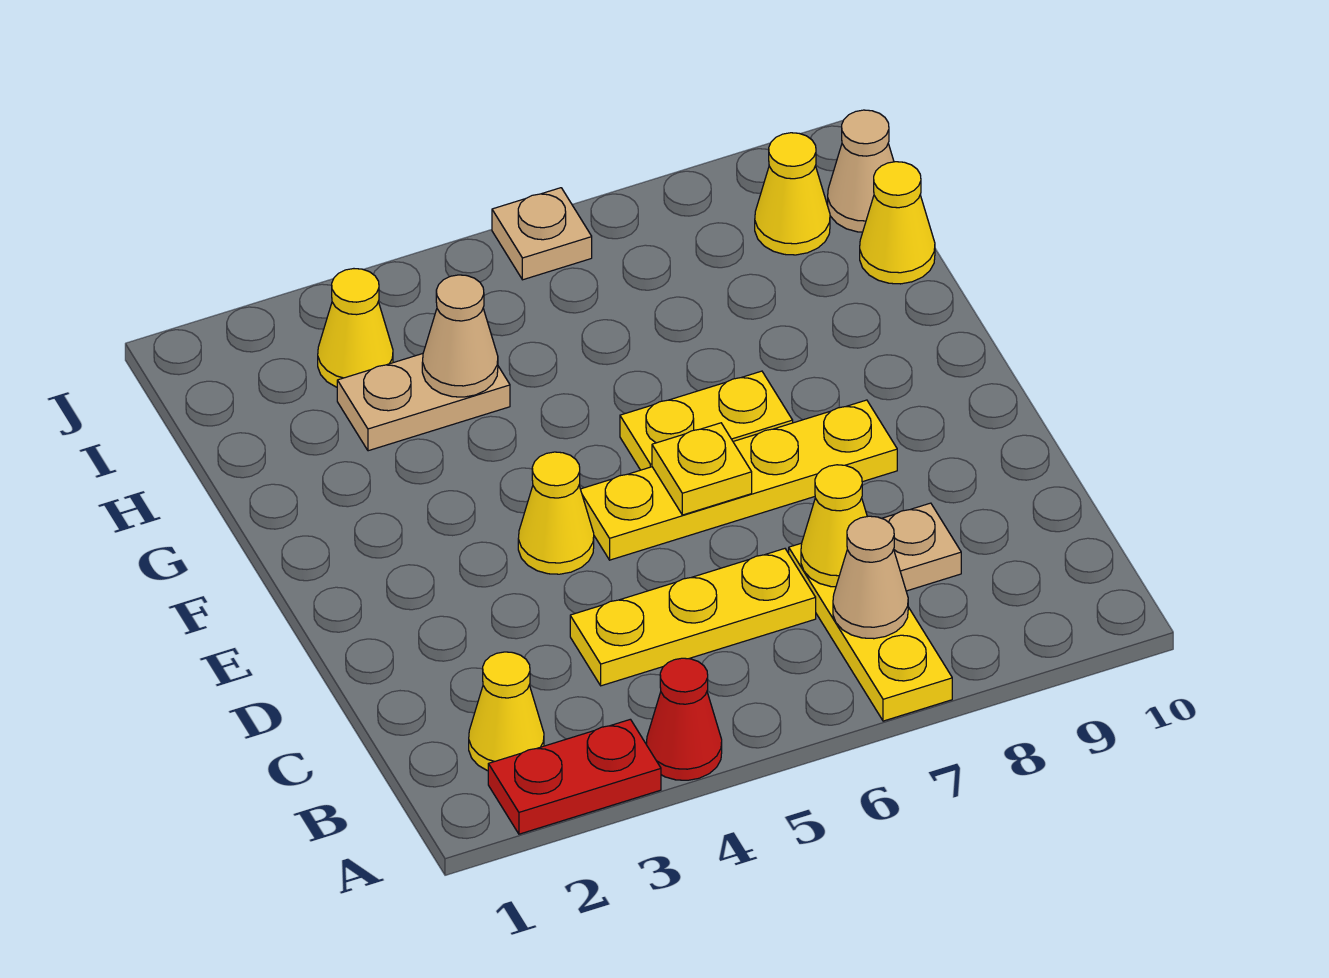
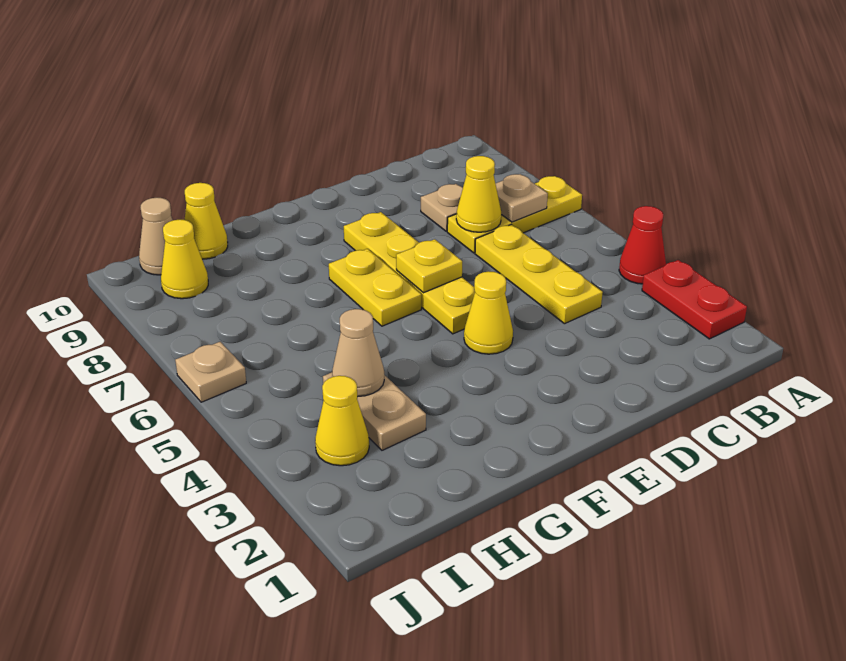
yellow cone B2 level 1 -> none
tan cone B7 level 2 -> tan plate B7 level 2

